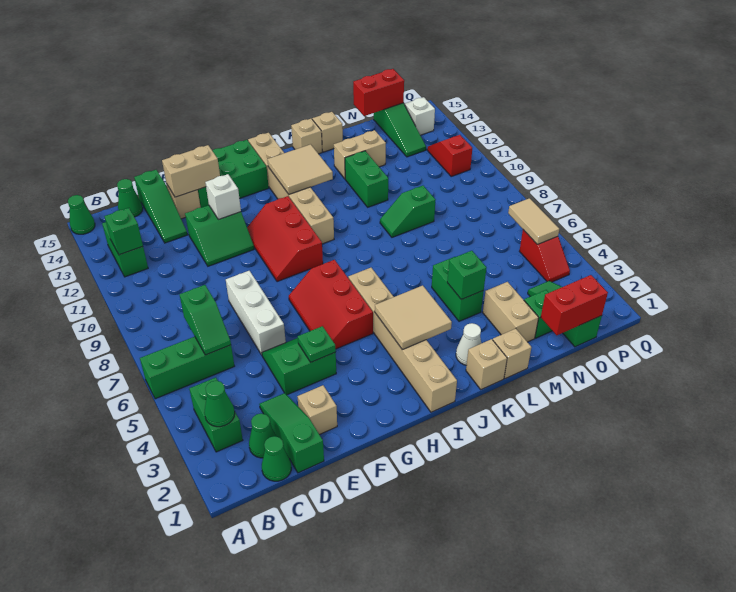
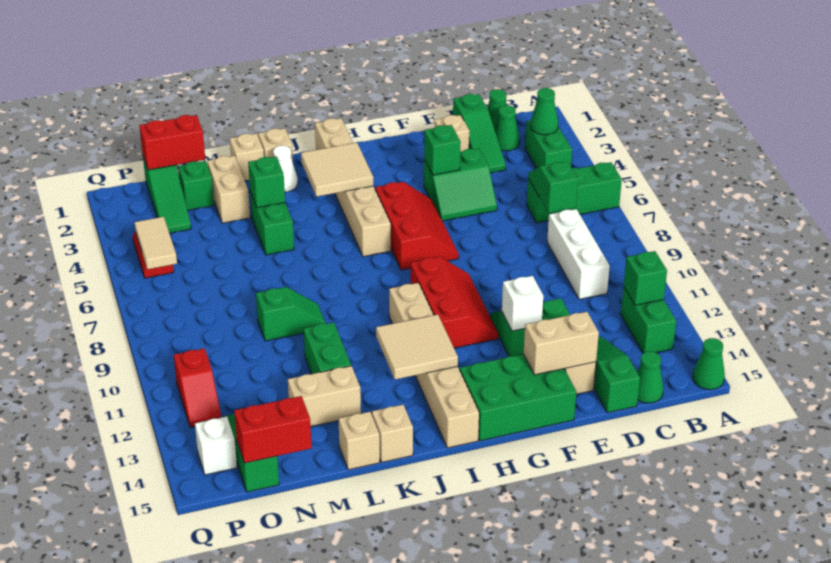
white brick E6:E8 level 1 -> white brick C8:C10 level 1
green plate F4 level 2 -> green brick F4 level 2

